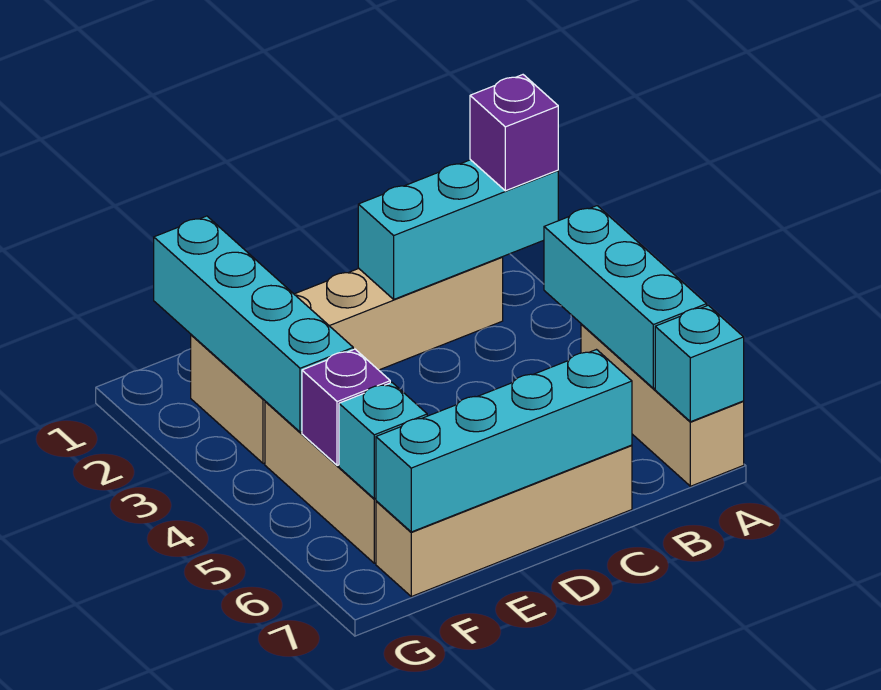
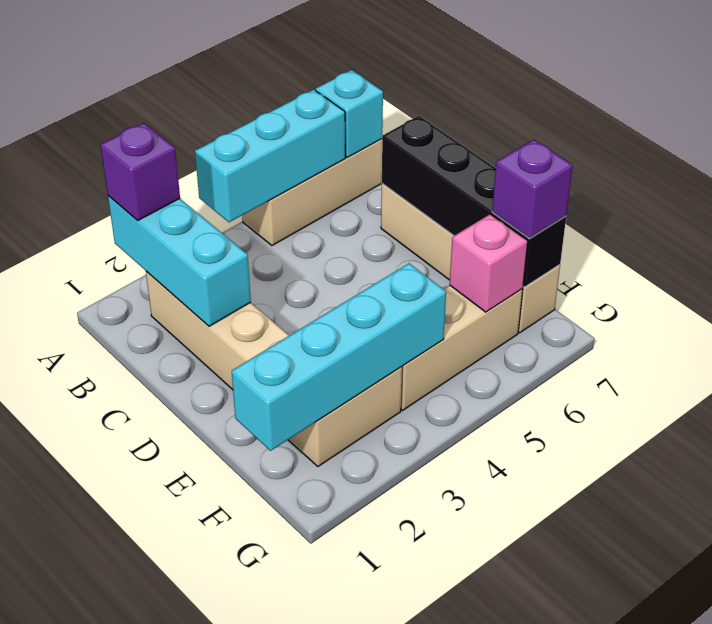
cyan brick C7:F7 level 2 -> black brick C7:F7 level 2
purple brick F5 level 2 -> purple brick F7 level 3
cyan brick F6 level 2 -> pink brick F6 level 2

